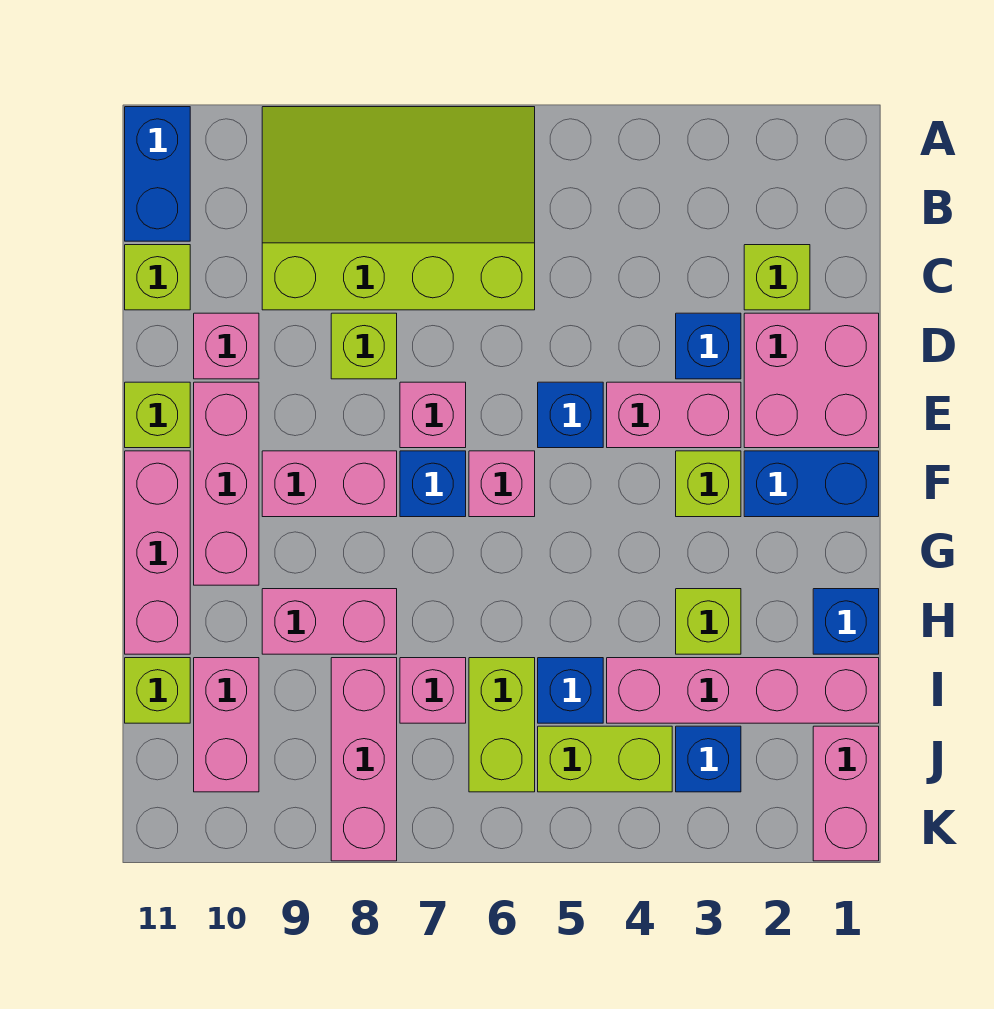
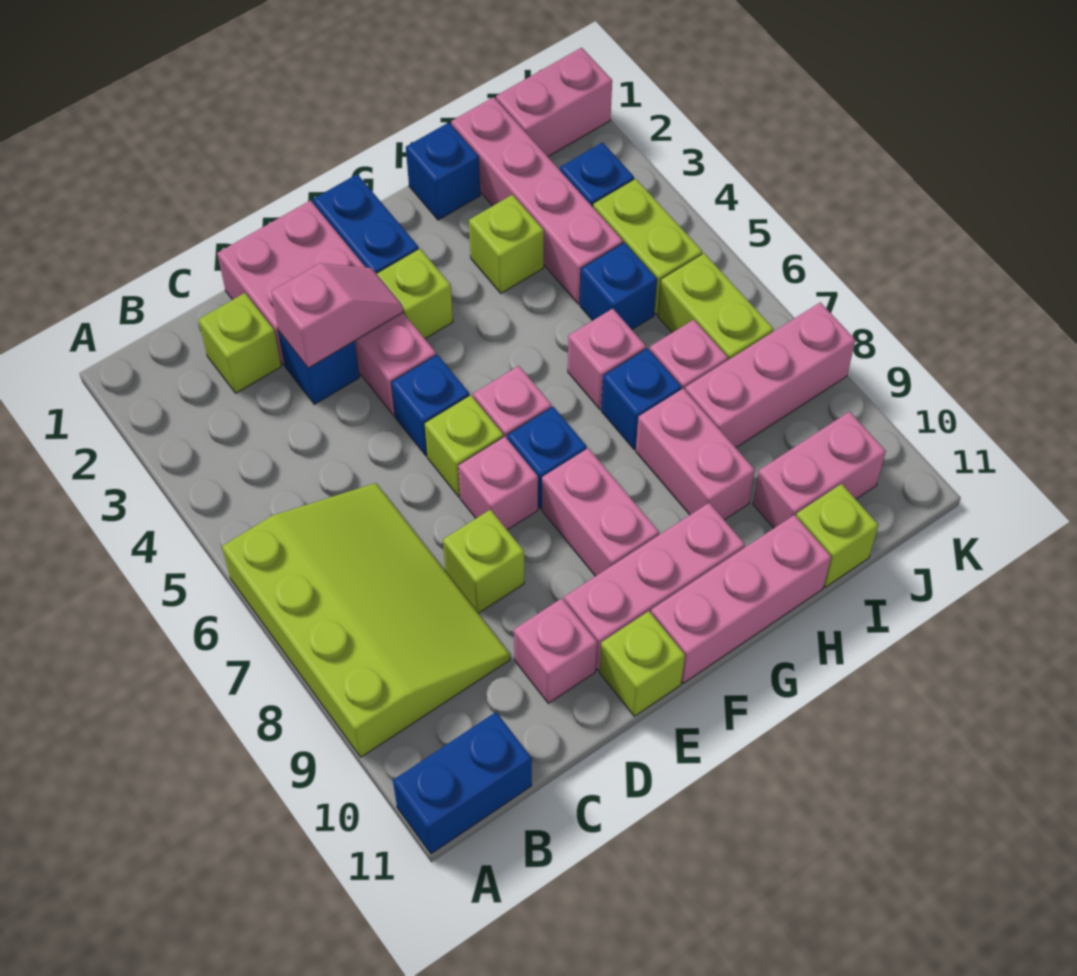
lime slope A6:C9 level 1 top C -> lime slope A6:C9 level 1 top A
lime brick C11 level 1 -> lime brick E6 level 1
none -> pink slope D3:E3 level 2 top D
none -> pink brick H6 level 1
none -> blue brick H7 level 1
lime brick I6:J6 level 1 -> lime brick J6:J7 level 1

